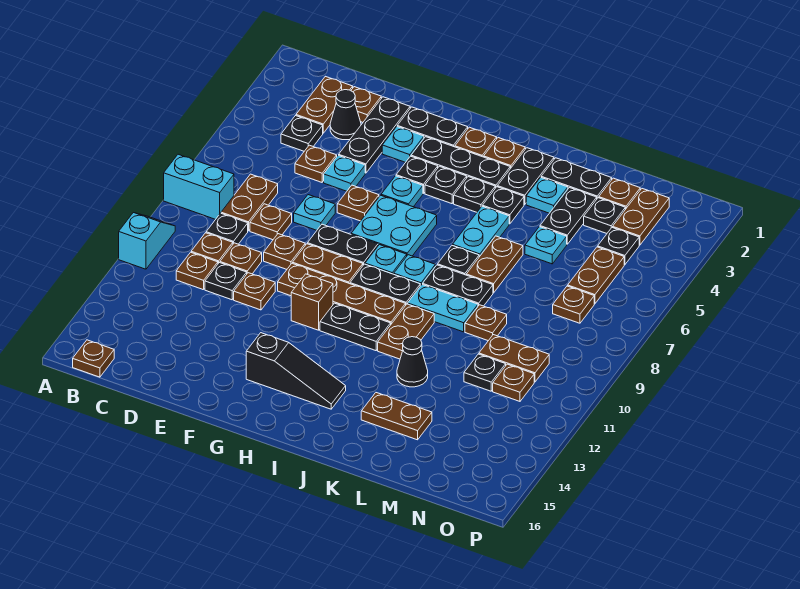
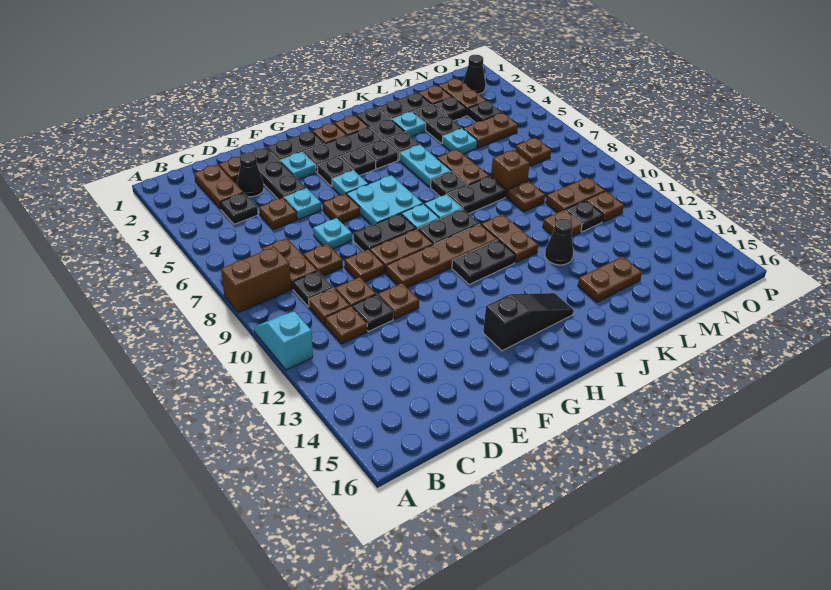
cyan brick A8:B8 level 1 -> brown brick A8:B8 level 1
brown plate B16 level 1 -> brown plate L11 level 1
brown brick G11 level 1 -> brown brick L8 level 1
cyan plate J9:K9 level 1 -> none
brown plate N5:N6 level 1 -> brown plate M5:N5 level 1
none -> black cone O2 level 1

